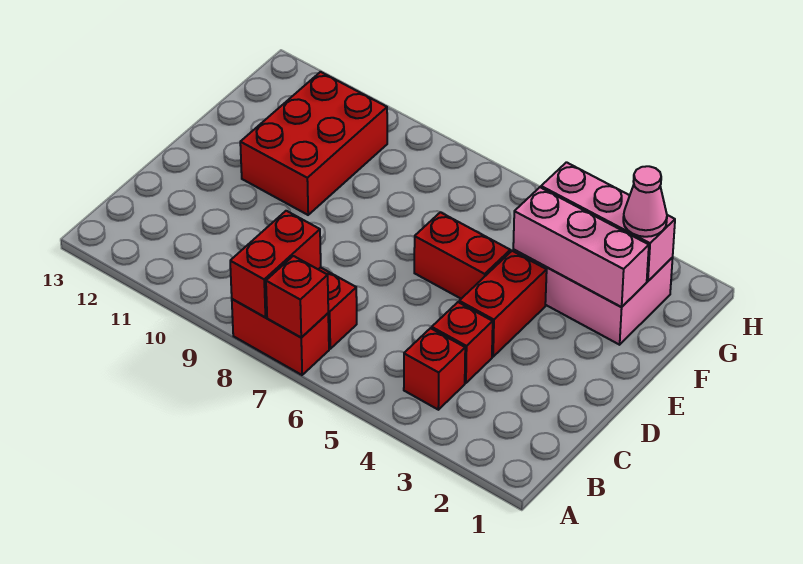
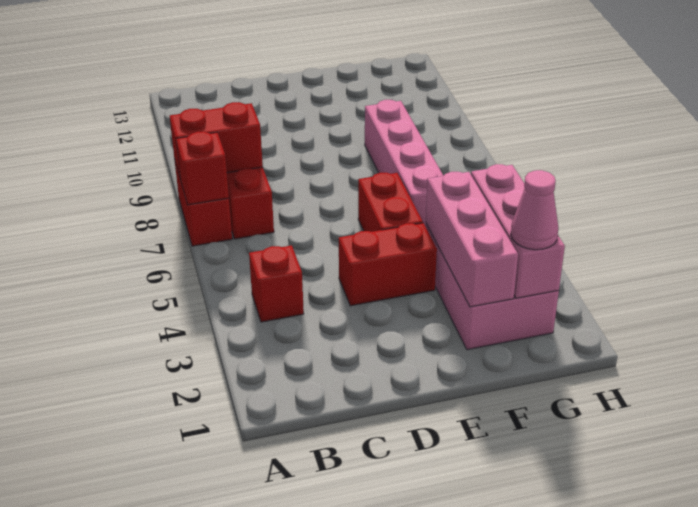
red brick C4 level 1 -> none
red brick E10:G11 level 1 -> none
none -> pink brick F6:F9 level 1

